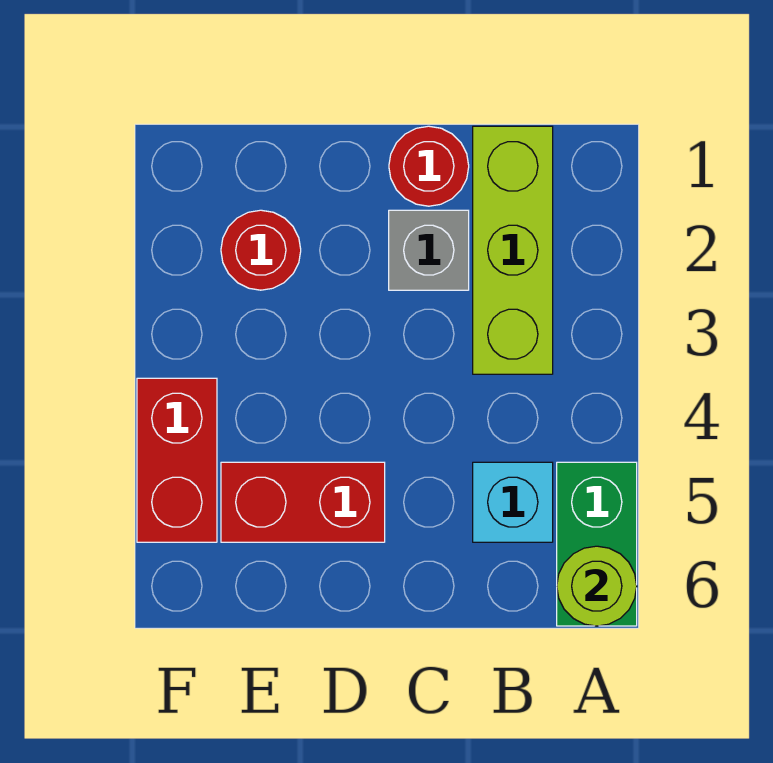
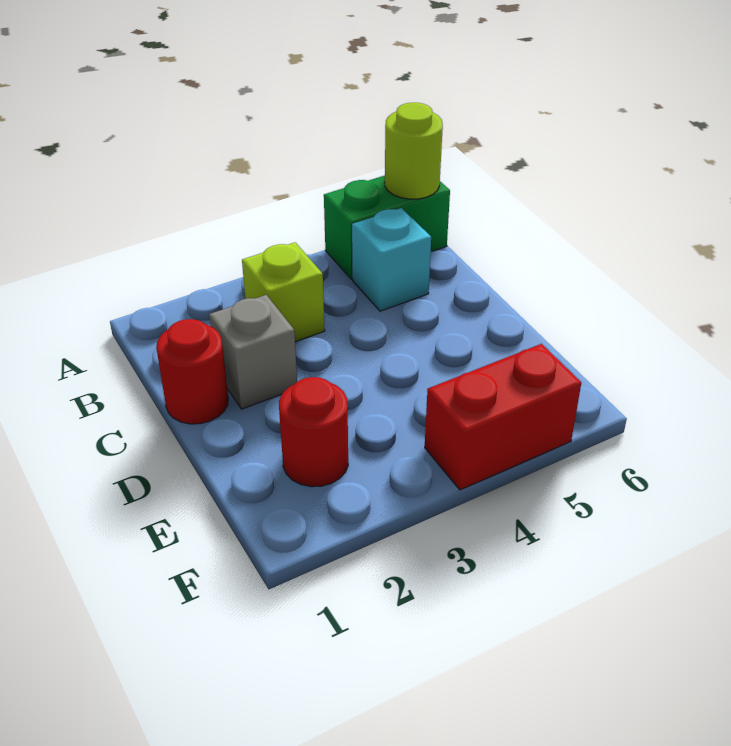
lime brick B1:B3 level 1 -> lime brick B3 level 1
red brick D5:E5 level 1 -> none

